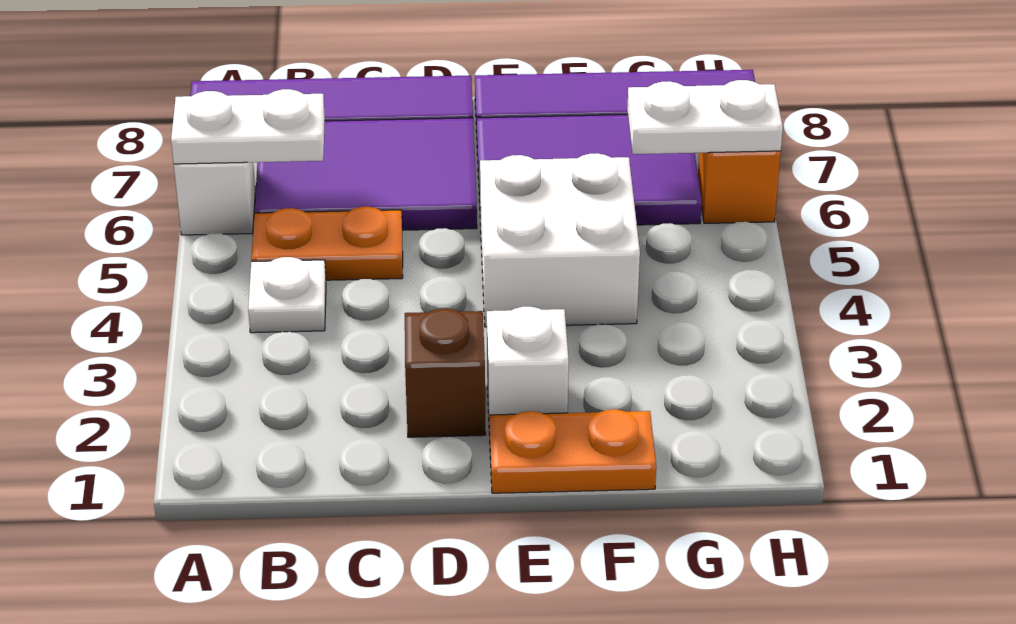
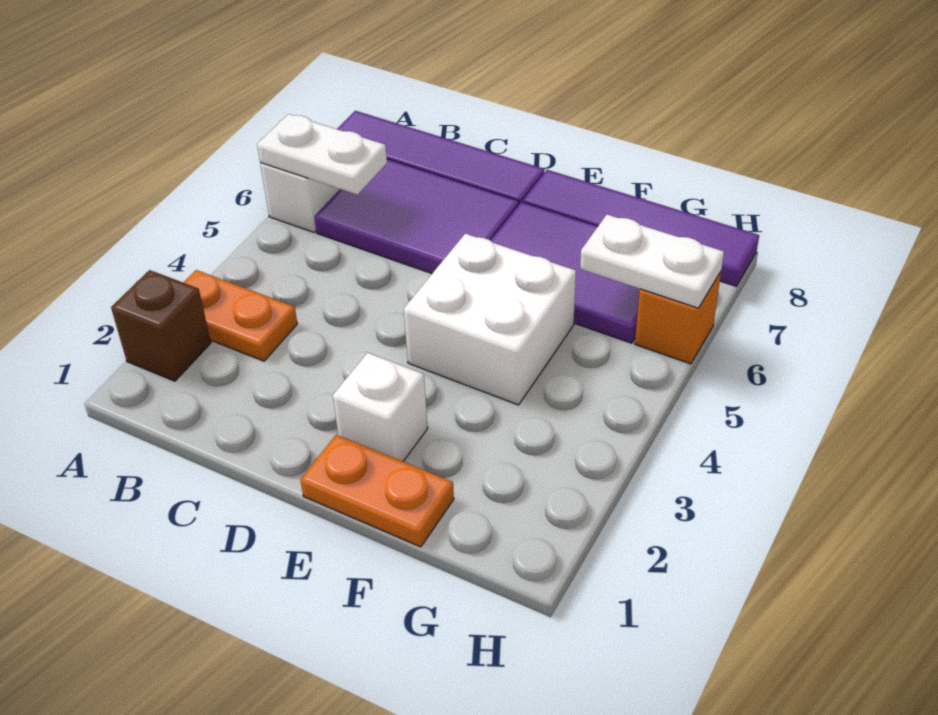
white plate B4 level 1 -> none
orange plate B5:C5 level 1 -> orange plate A3:B3 level 1
brown brick D2 level 1 -> brown brick A2 level 1

